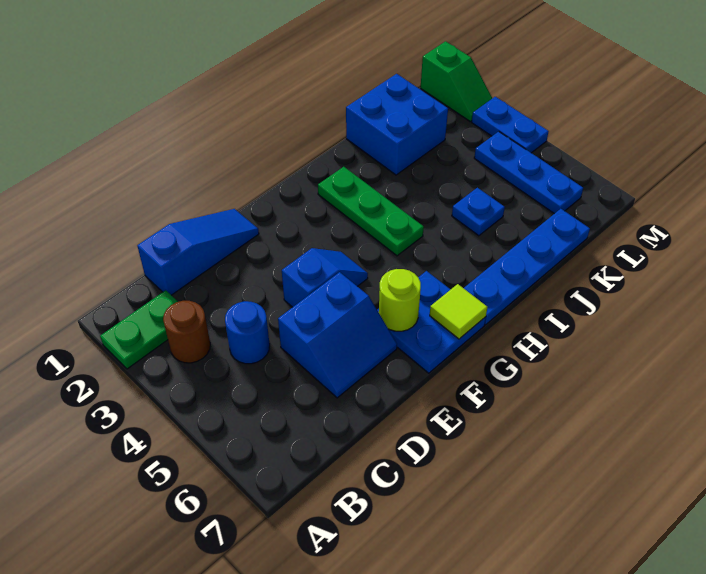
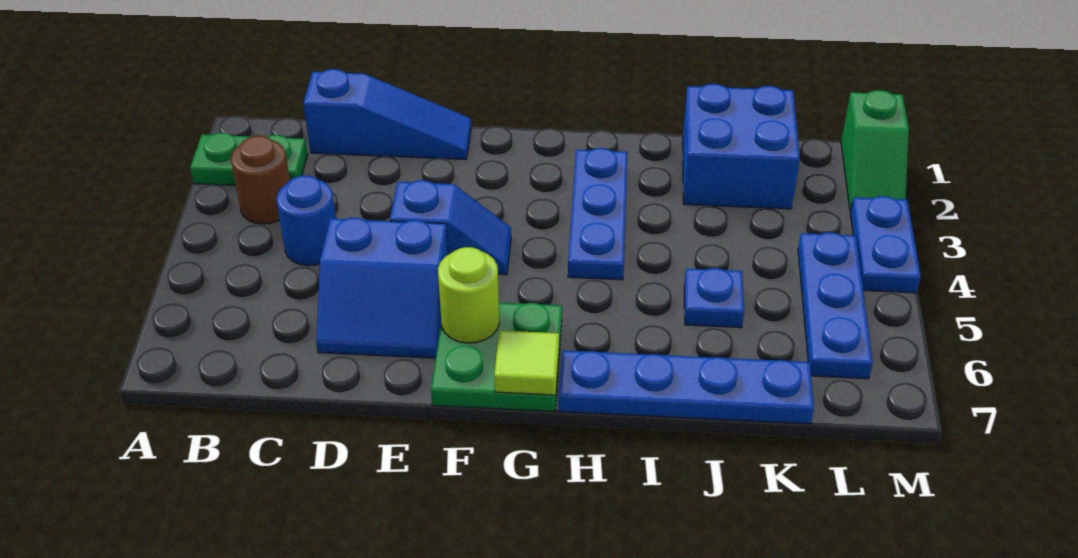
blue plate F6:G7 level 1 -> green plate F6:G7 level 1
green plate H2:H4 level 1 -> blue plate H2:H4 level 1

